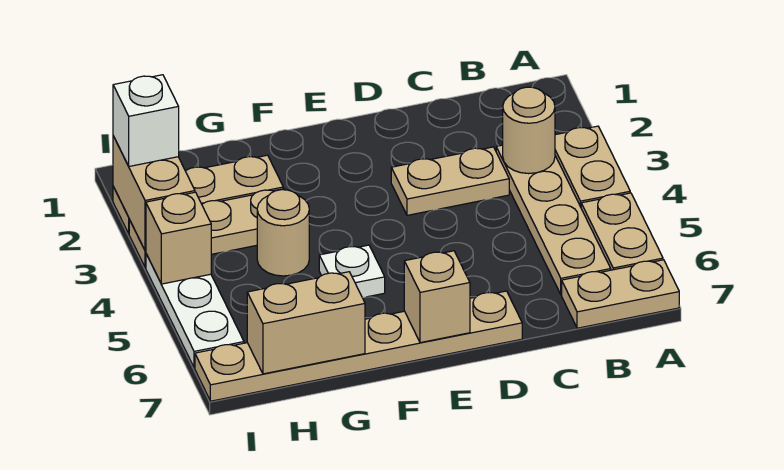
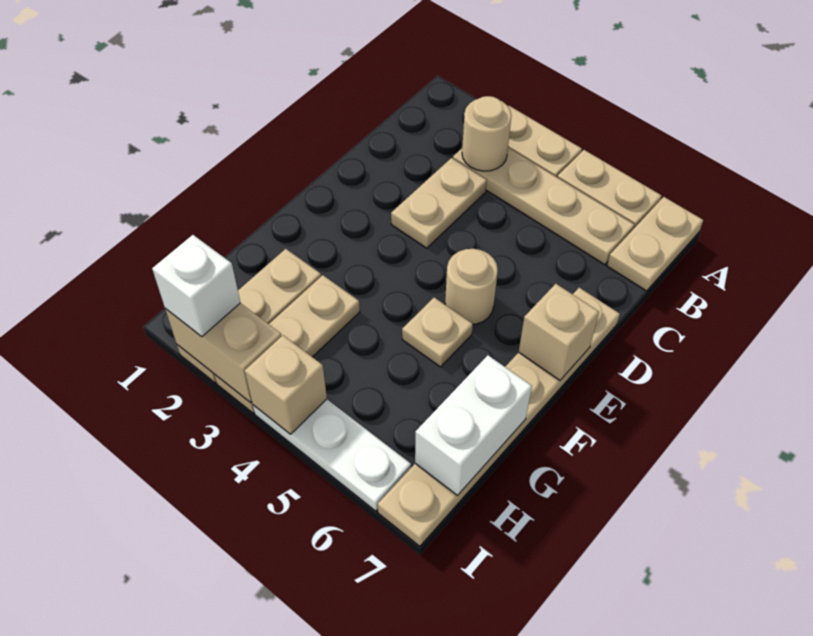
white plate F5 level 1 -> tan plate F5 level 1
tan round brick G4 level 1 -> tan round brick E5 level 1
tan brick G7:H7 level 2 -> white brick G7:H7 level 2

